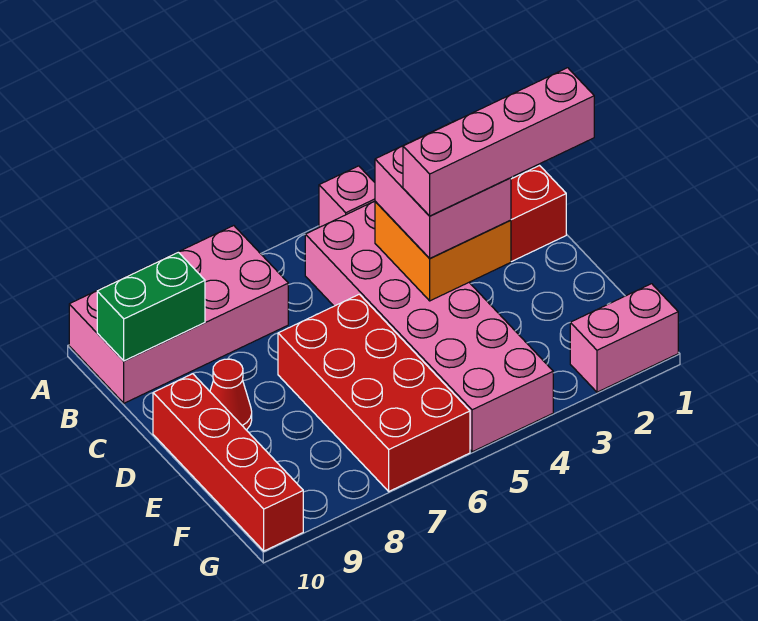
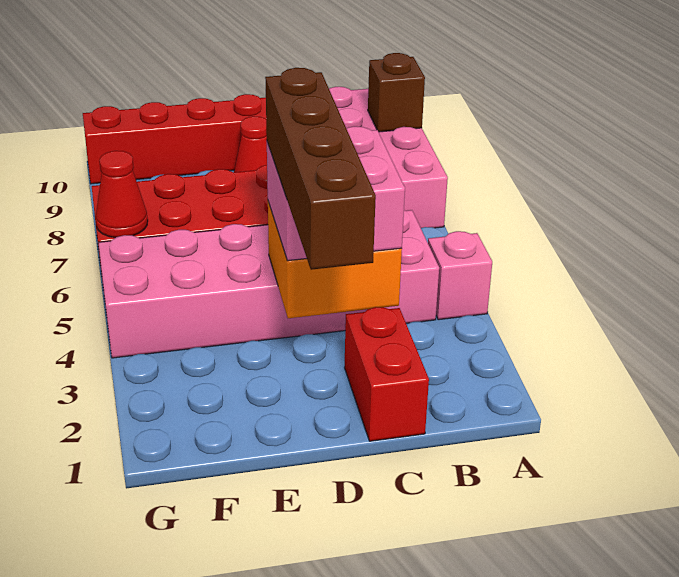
none -> brown brick A9 level 2
green brick B9:B10 level 2 -> none
pink brick D1:D4 level 4 -> brown brick D1:D4 level 4
pink brick G1:G2 level 1 -> none
none -> red cone G6 level 2

